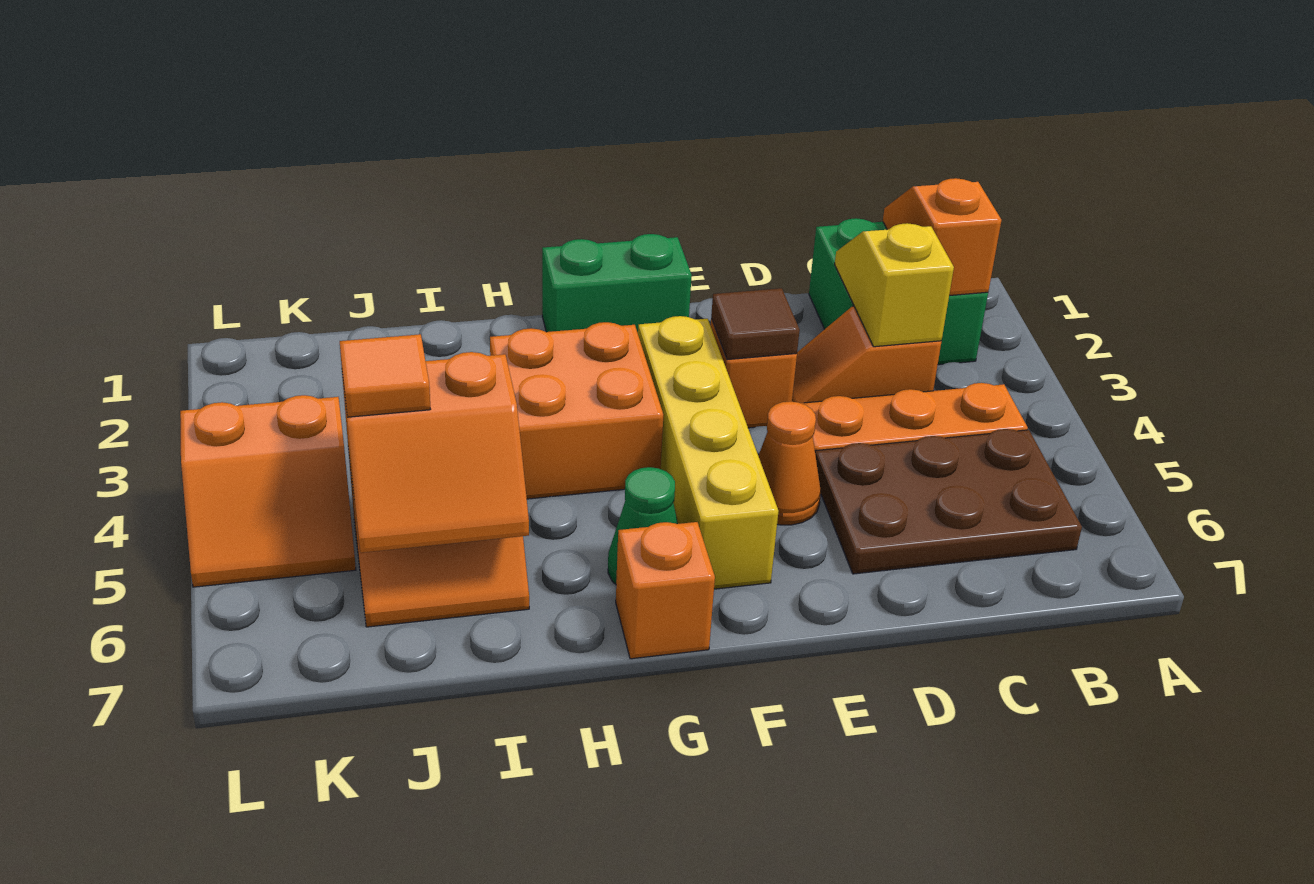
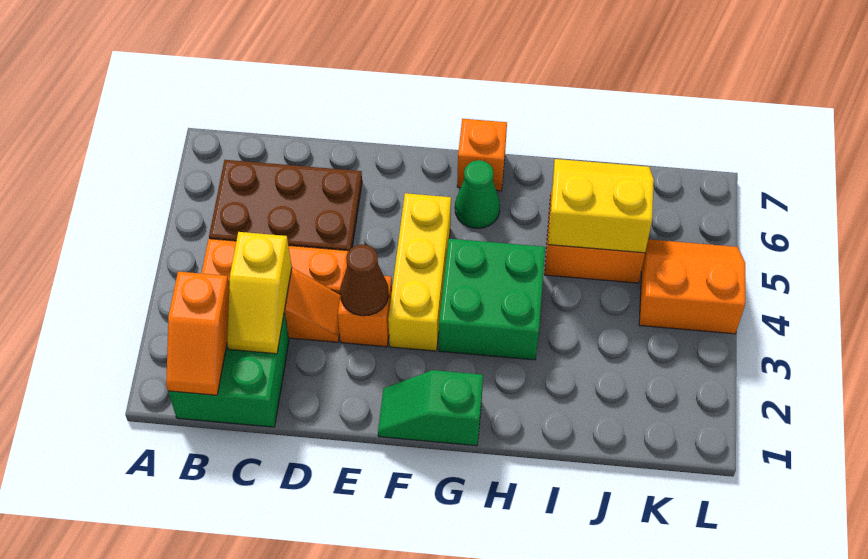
brown tile E3 level 2 -> brown cone E3 level 2
orange cone E5 level 1 -> none
green brick F1:G1 level 1 -> green slope F1:G1 level 1 top G
yellow brick F3:F6 level 1 -> yellow brick F3:F5 level 1
orange brick G3:H4 level 1 -> green brick G3:H4 level 1
orange slope I5:J6 level 2 top 5 -> yellow slope I5:J6 level 2 top 5
orange tile J5 level 3 -> none

